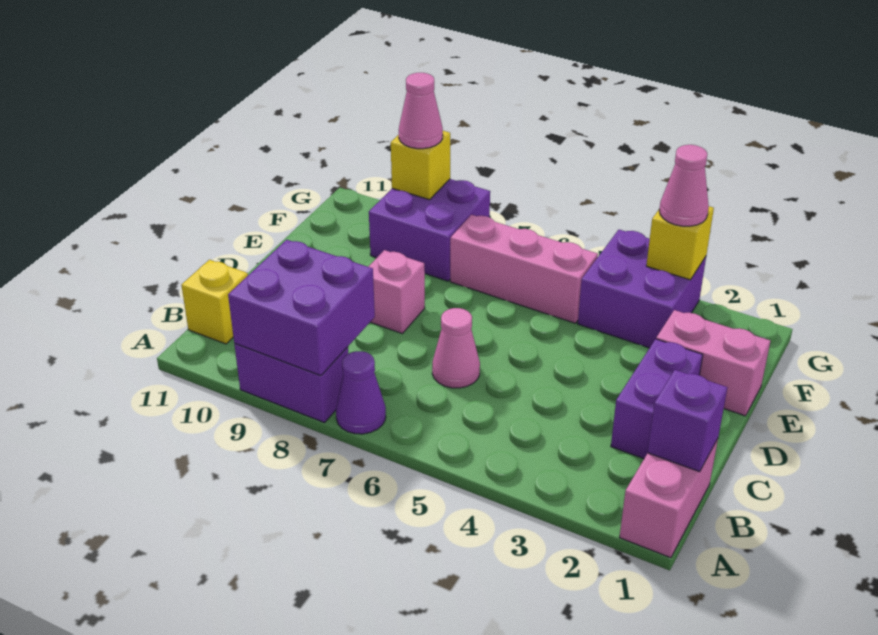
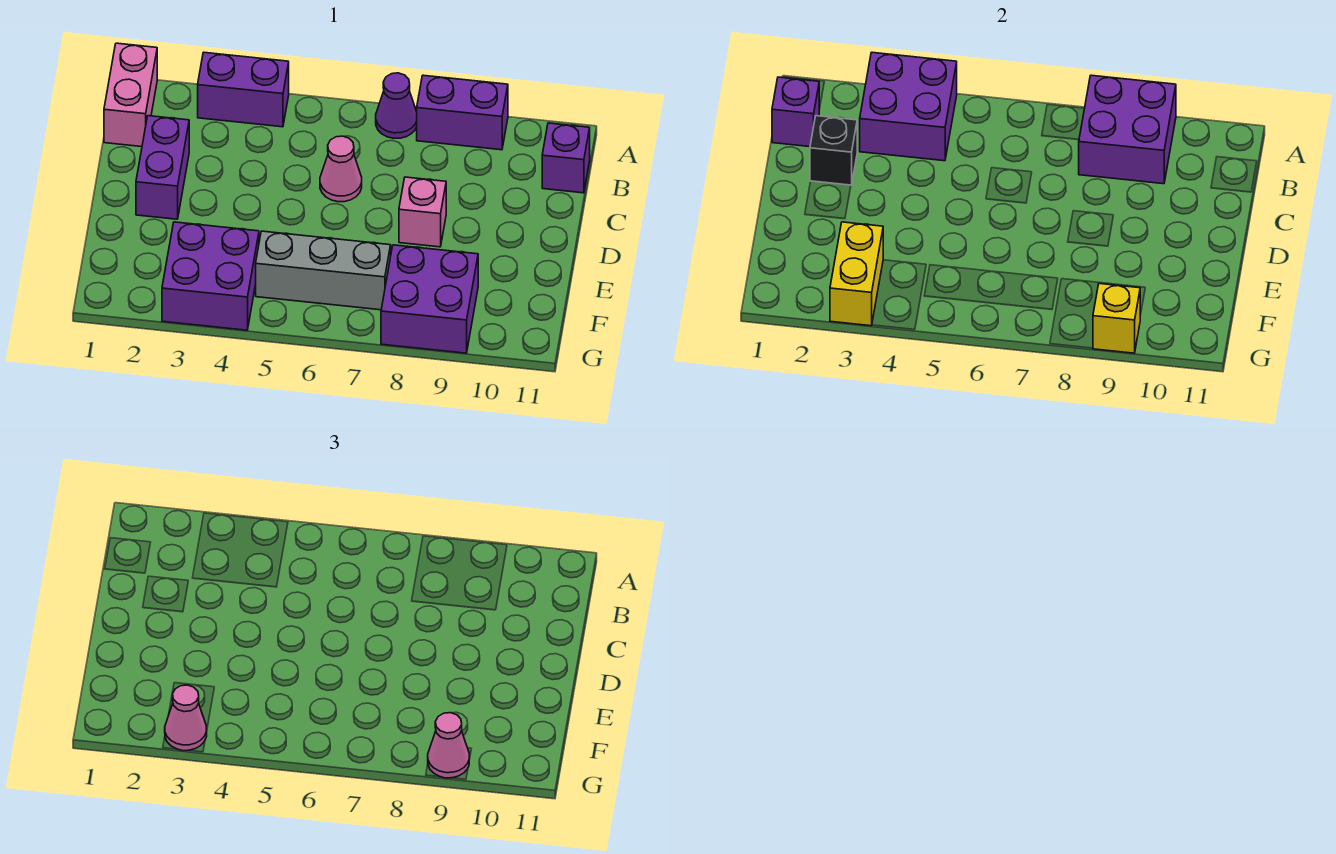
none -> purple brick A3:A4 level 1
none -> purple brick A3:B4 level 2
yellow brick B11 level 1 -> purple brick B11 level 1
none -> black brick C2 level 2
pink brick E1:E2 level 1 -> none
pink brick F5:F7 level 1 -> grey brick F5:F7 level 1
yellow brick G3 level 2 -> yellow brick F3:G3 level 2

